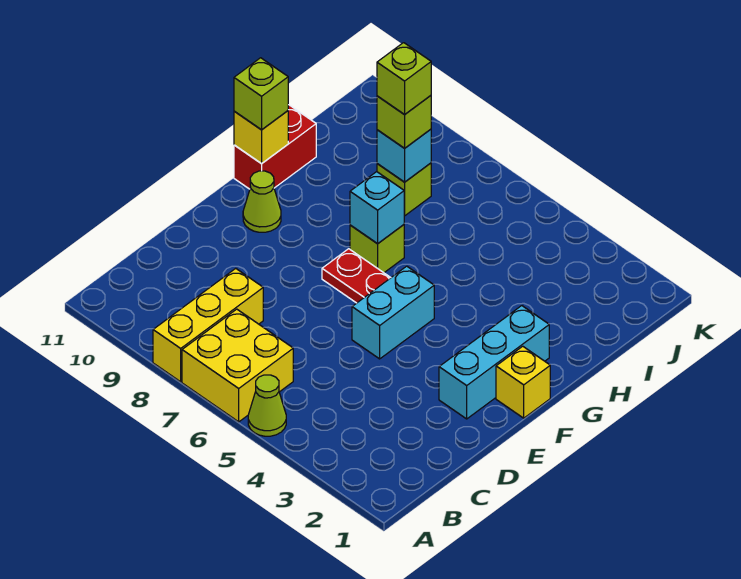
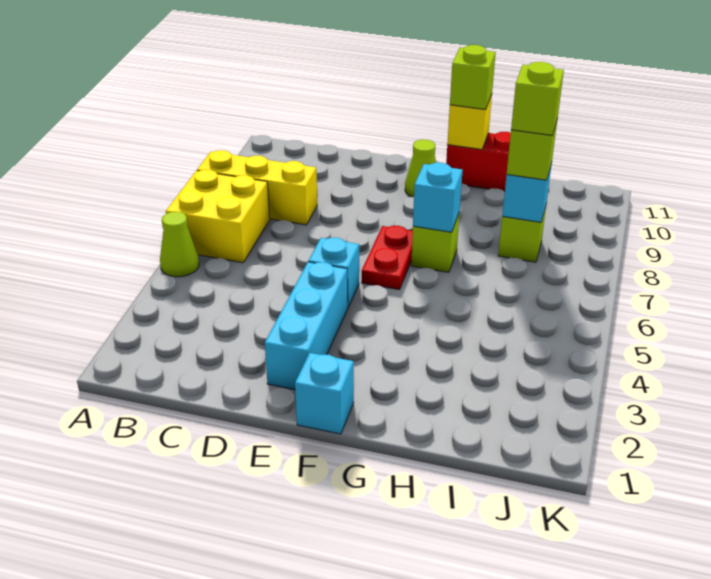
cyan brick E2:G2 level 1 -> cyan brick E2:E4 level 1
cyan brick E5:F5 level 1 -> cyan brick E5 level 1
yellow brick F1 level 1 -> cyan brick F1 level 1

